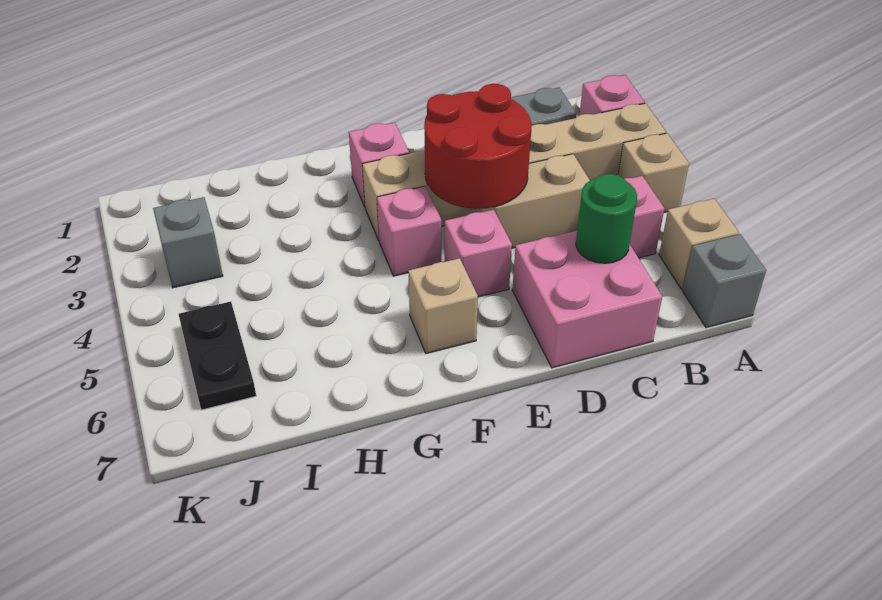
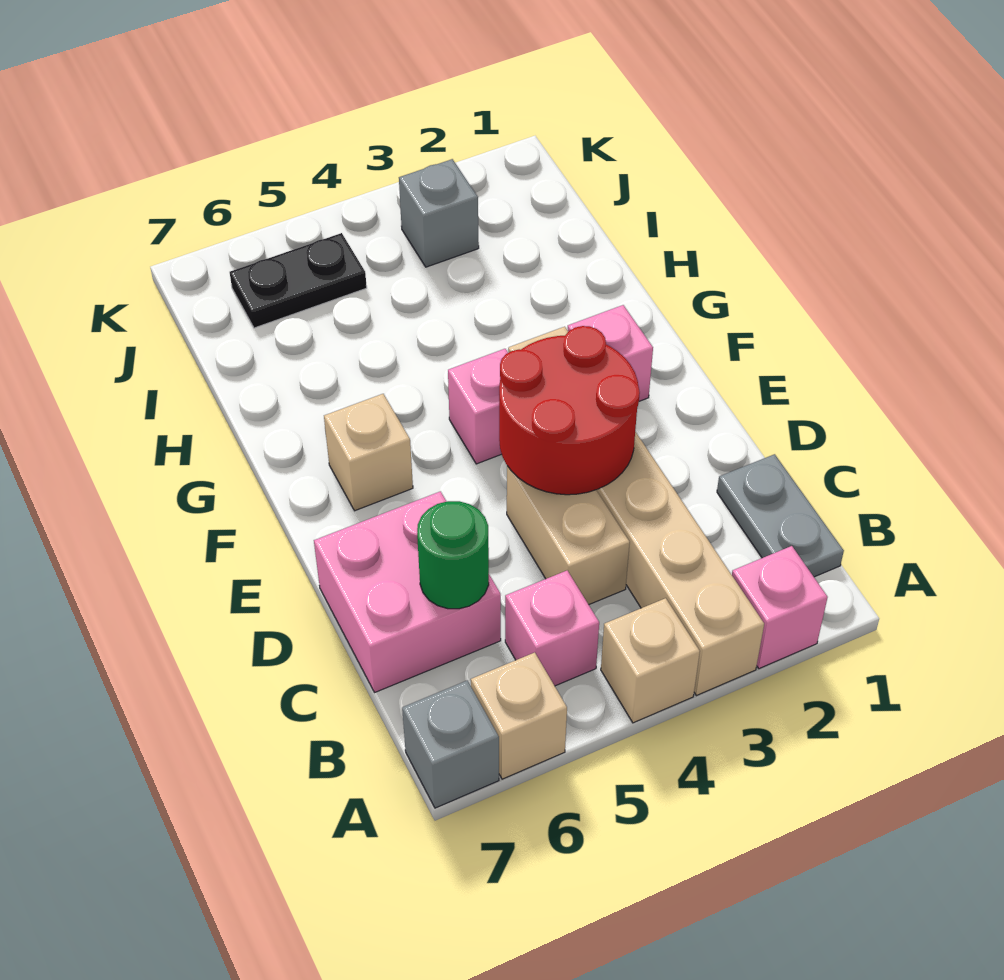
pink brick E5 level 1 -> none

